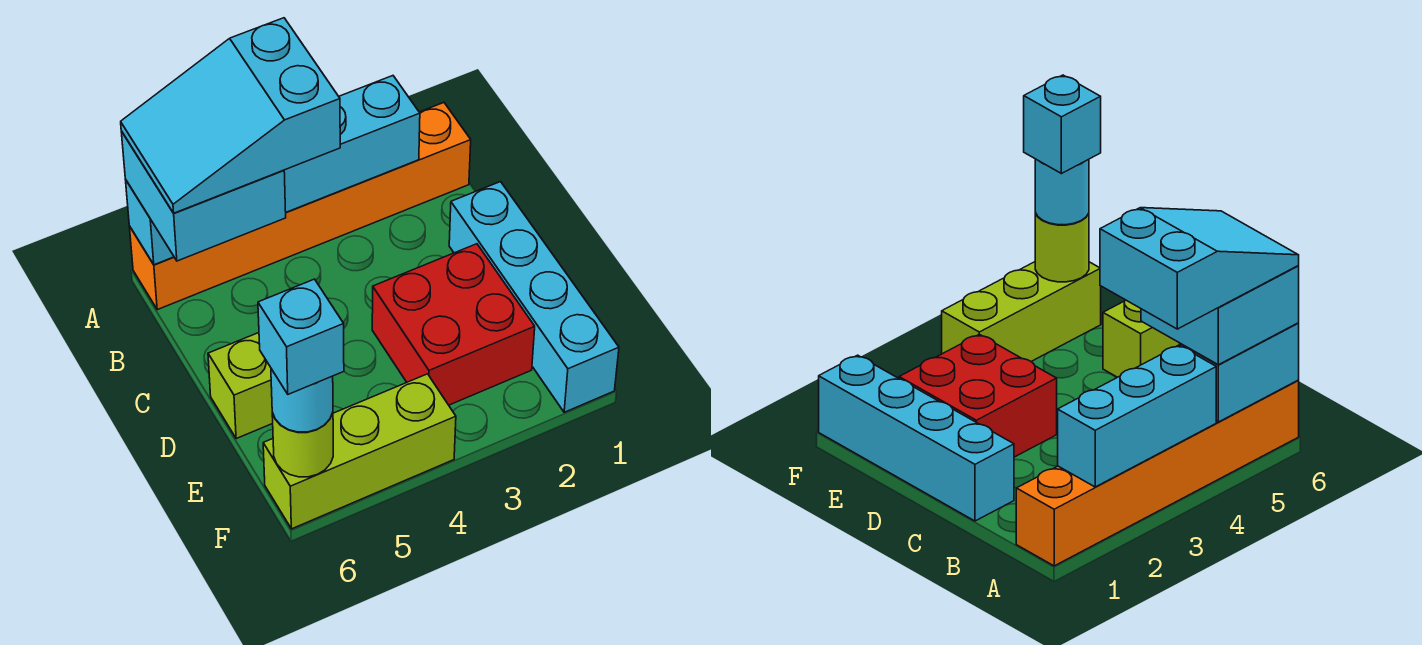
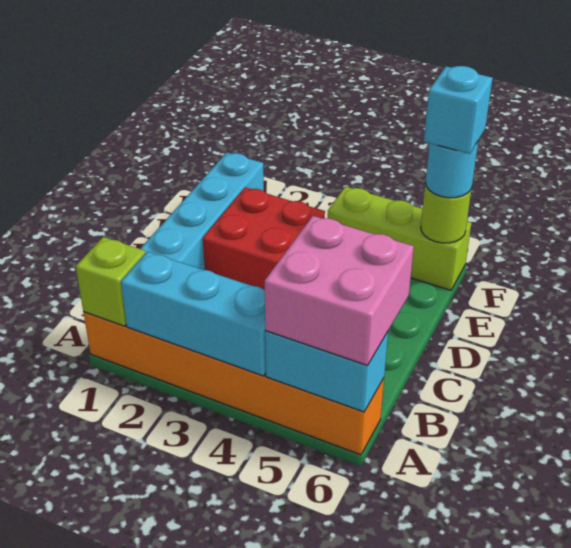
cyan slope A4:B6 level 4 top 4 -> none
cyan brick A5:B6 level 3 -> pink brick A5:B6 level 3
lime brick D6 level 1 -> lime brick A1 level 2

